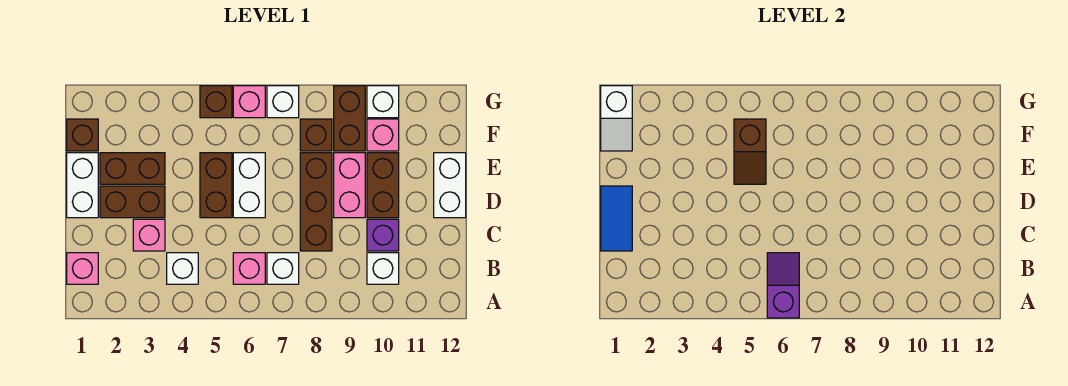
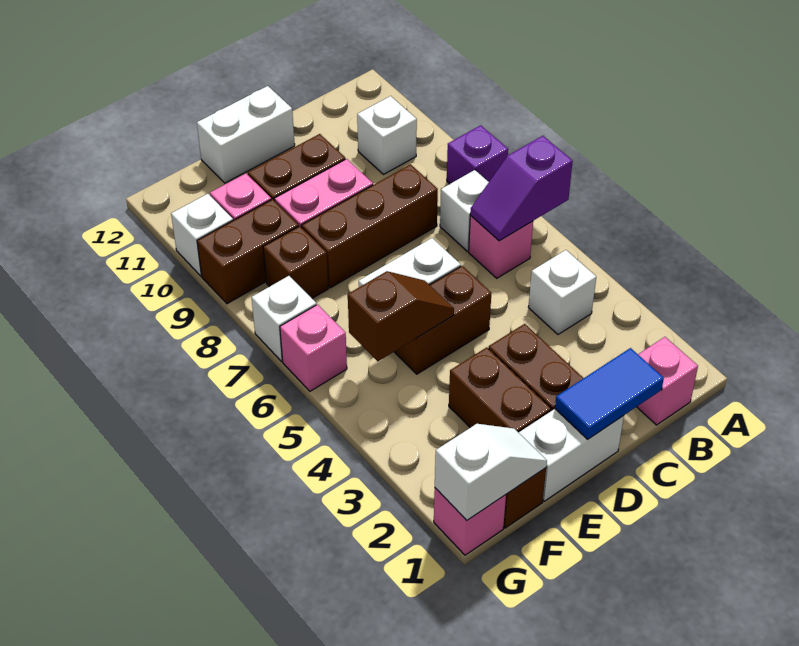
pink brick C3 level 1 -> pink brick G1 level 1
purple brick C10 level 1 -> purple brick A8 level 1
brown brick G5 level 1 -> none

